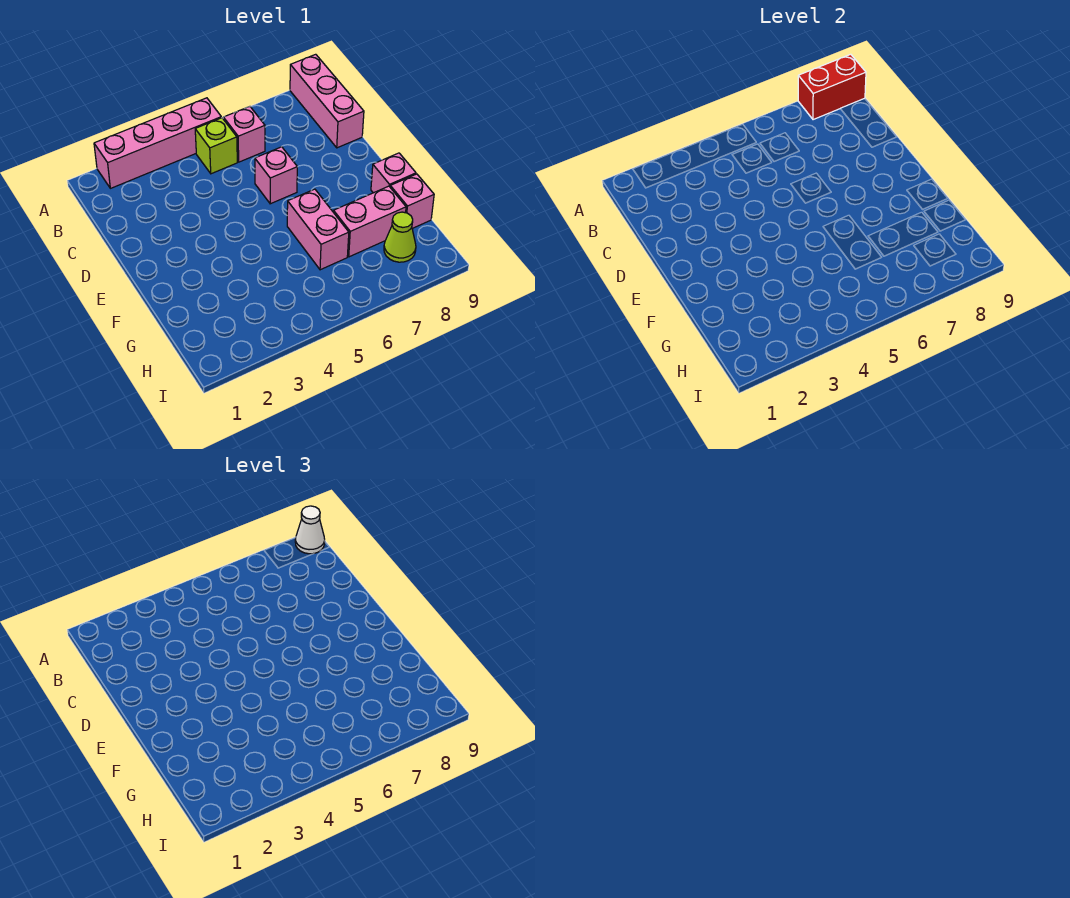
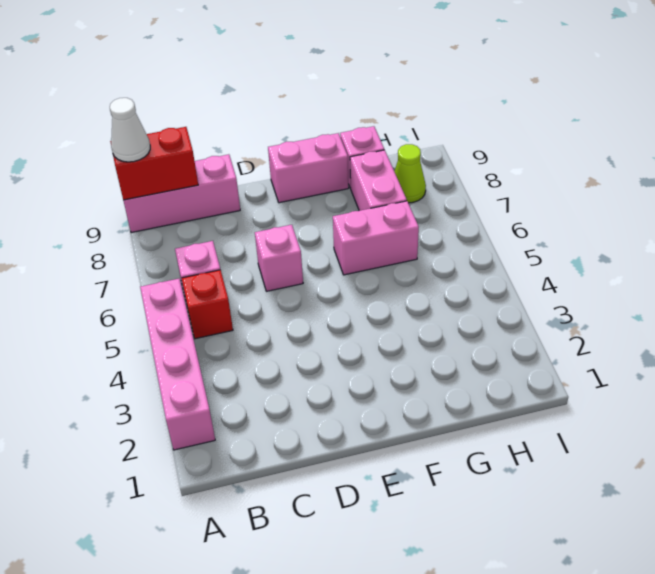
red brick A8:A9 level 2 -> red brick A9:B9 level 2
lime brick B5 level 1 -> red brick B5 level 1
pink brick F9 level 1 -> pink brick E9:F9 level 1

